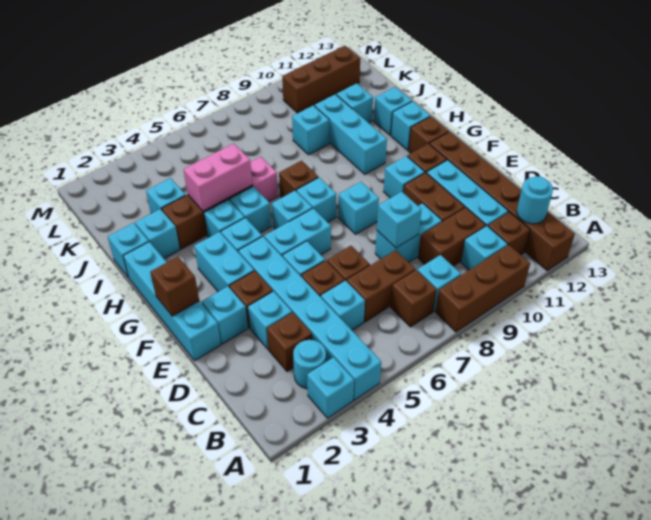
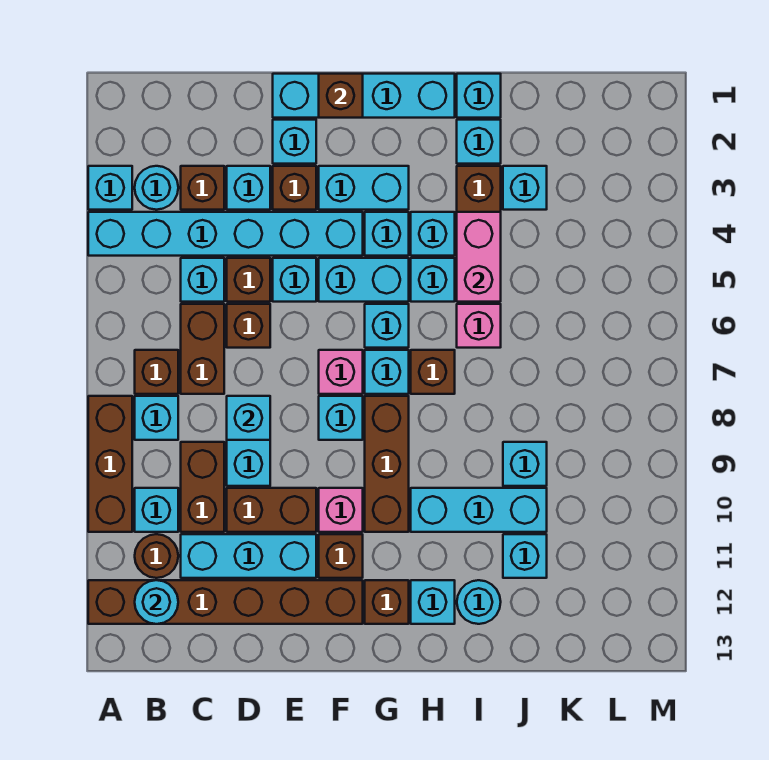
brown brick B11 level 1 -> brown round brick B11 level 1
cyan brick F5:F6 level 1 -> cyan brick F5:G5 level 1
none -> pink brick F7 level 1
cyan brick F10 level 1 -> pink brick F10 level 1
cyan brick I12 level 1 -> cyan round brick I12 level 1
brown brick L10:L12 level 1 -> brown brick G8:G10 level 1

